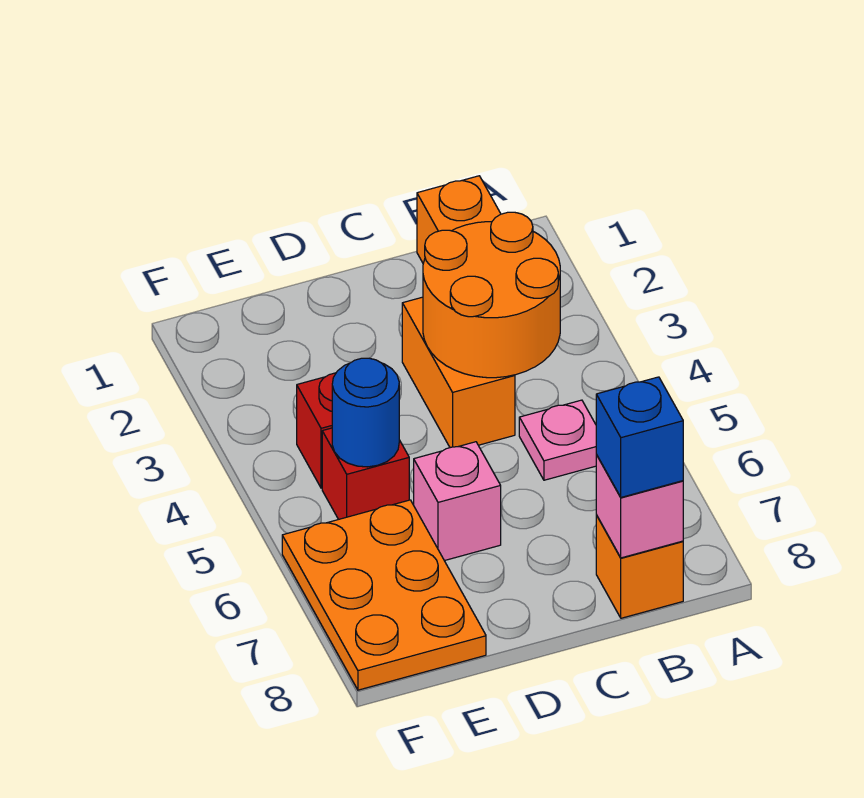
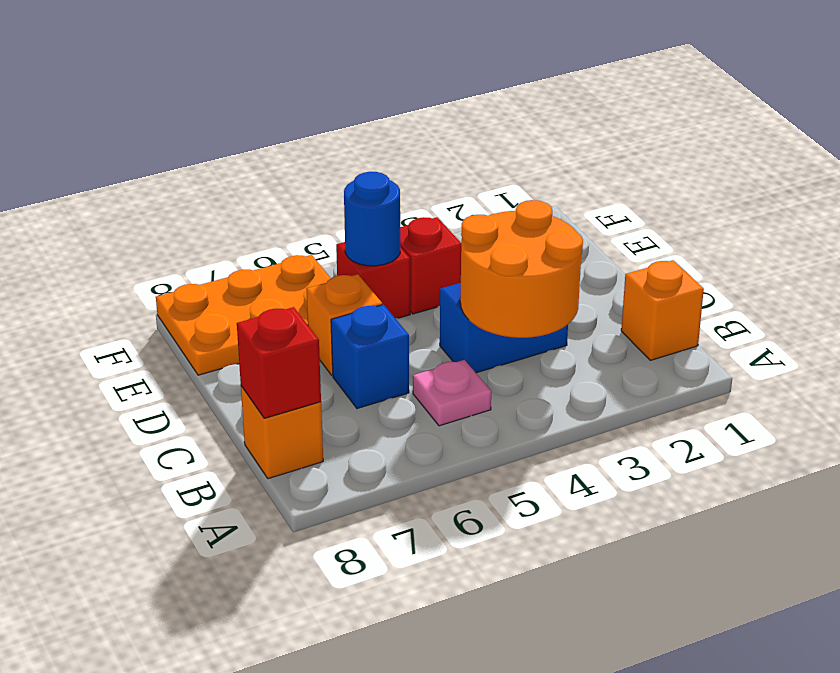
pink brick B8 level 2 -> red brick B8 level 2
blue brick B8 level 3 -> blue brick C6 level 1
orange brick C3:C4 level 1 -> blue brick C3:C4 level 1
pink brick D6 level 1 -> orange brick D6 level 1

